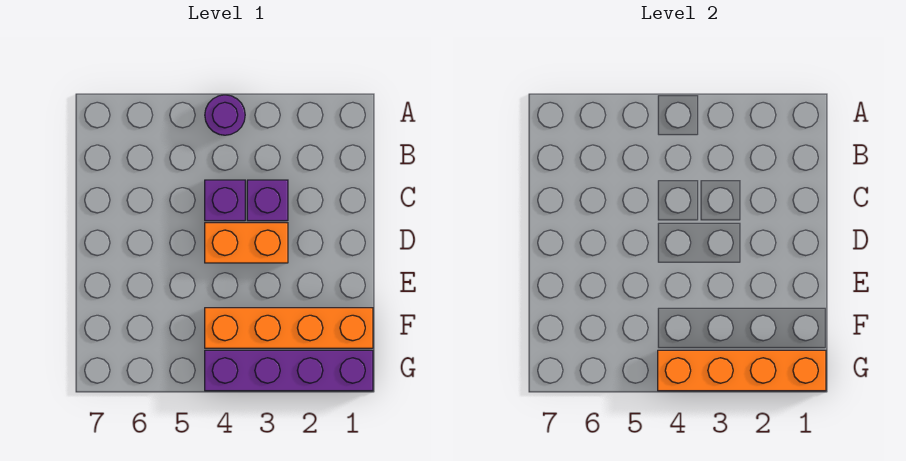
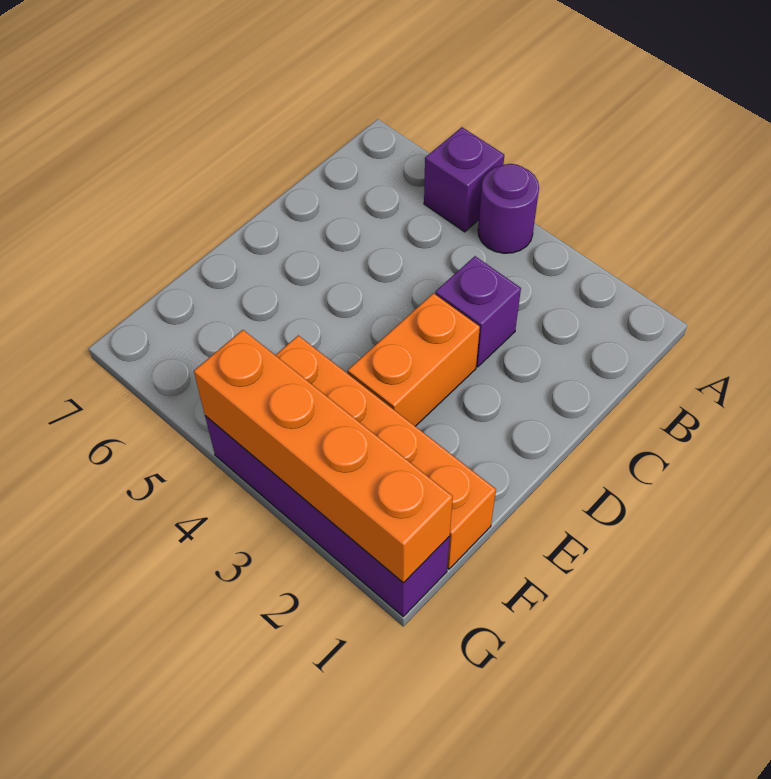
purple brick C4 level 1 -> purple brick A5 level 1
orange brick D3:D4 level 1 -> orange brick D3:E3 level 1

